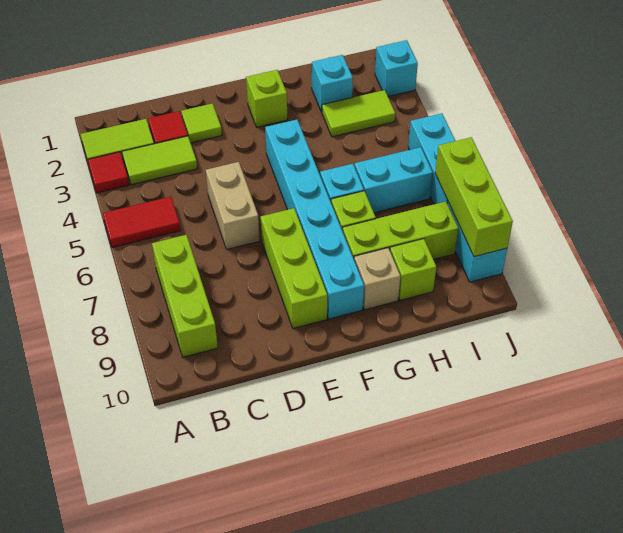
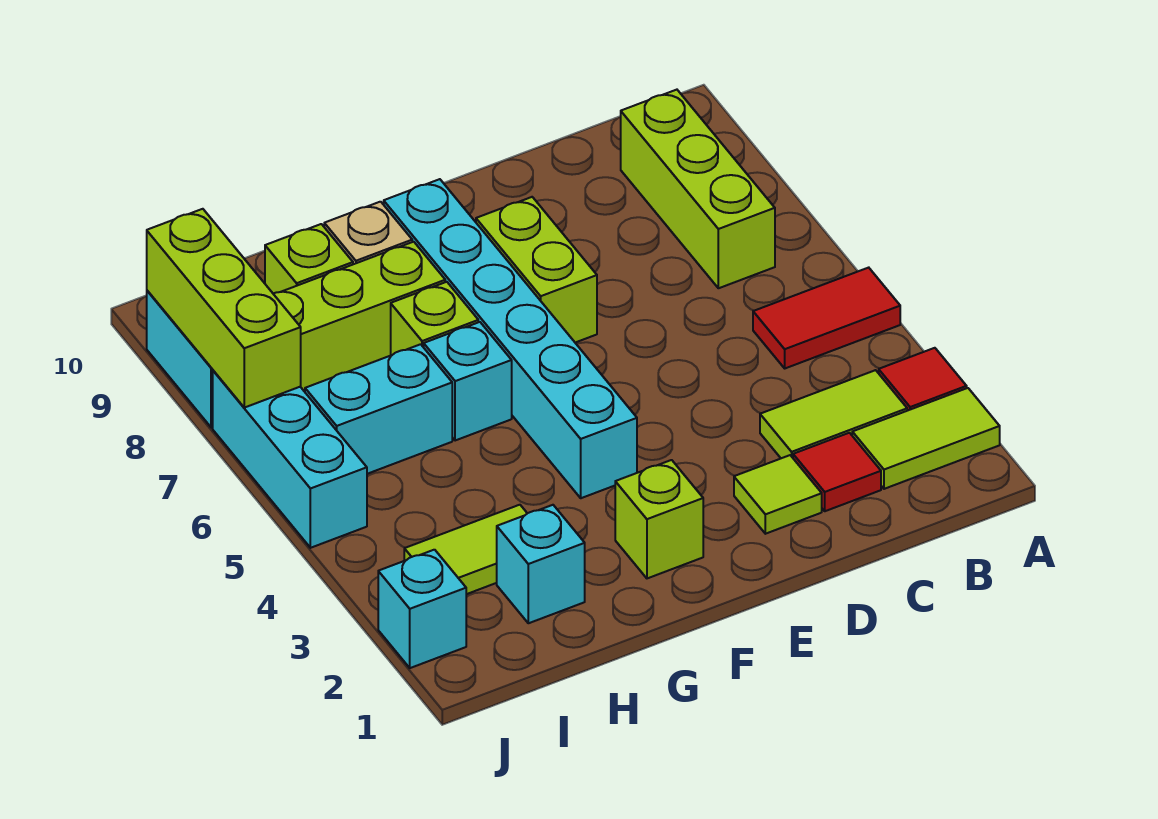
tan brick D5:D6 level 1 -> none
lime brick E7:E9 level 1 -> lime brick E7:E8 level 1

